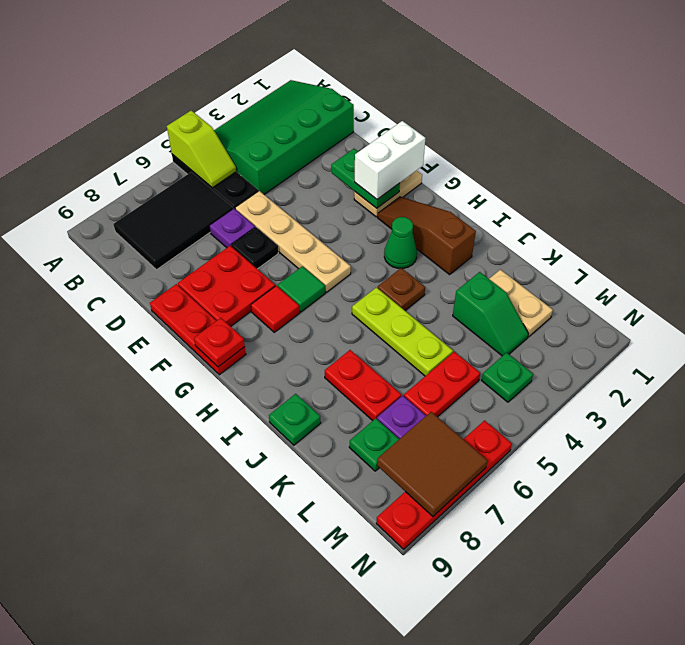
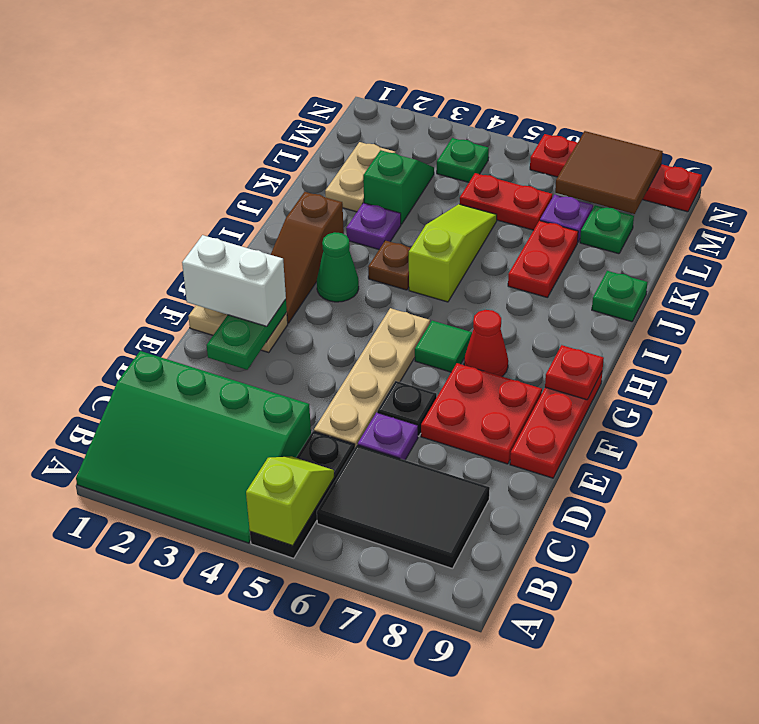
red tile G7 level 1 -> red cone G7 level 1
lime plate I5:K5 level 1 -> lime slope I5:K5 level 1 top I
none -> purple plate J3 level 1

